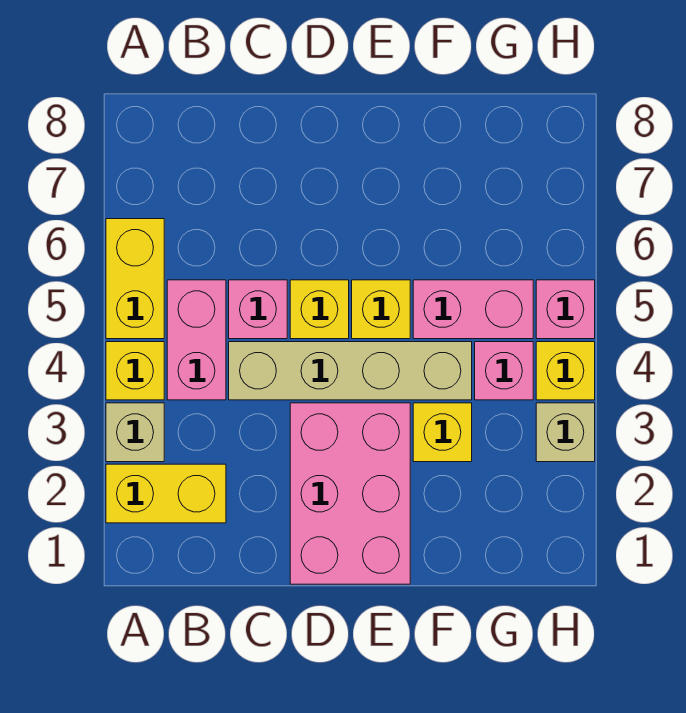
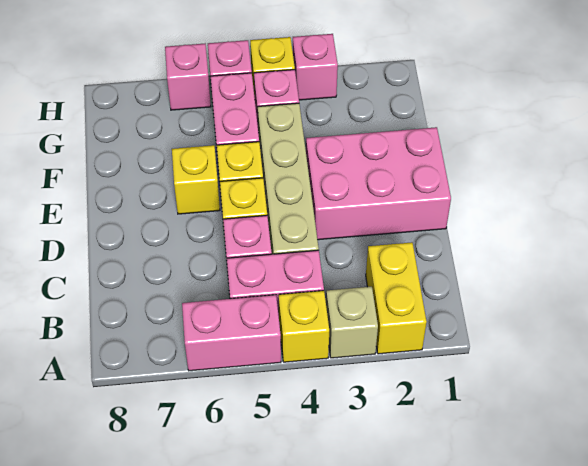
yellow brick A5:A6 level 1 -> pink brick A5:A6 level 1
yellow brick F3 level 1 -> yellow brick E6 level 1
tan brick H3 level 1 -> pink brick H3 level 1
none -> pink brick H6 level 1

